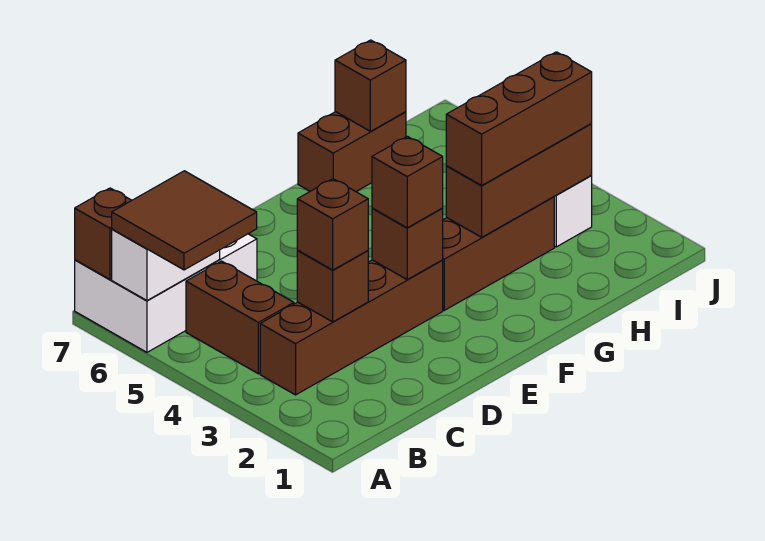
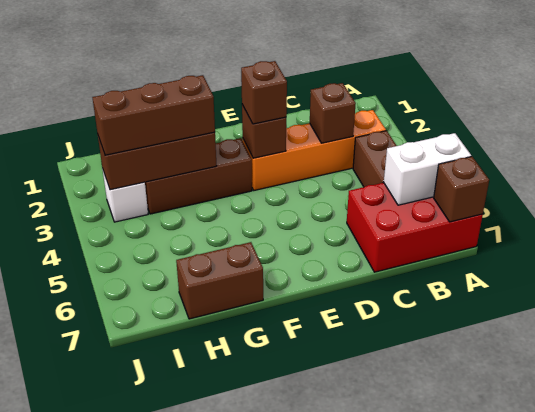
brown tile A5:B6 level 3 -> none
white brick A6:C7 level 1 -> red brick A6:C7 level 1
brown brick B3:E3 level 1 -> orange brick B3:E3 level 1
brown brick C3 level 3 -> none
brown brick H7 level 2 -> none

